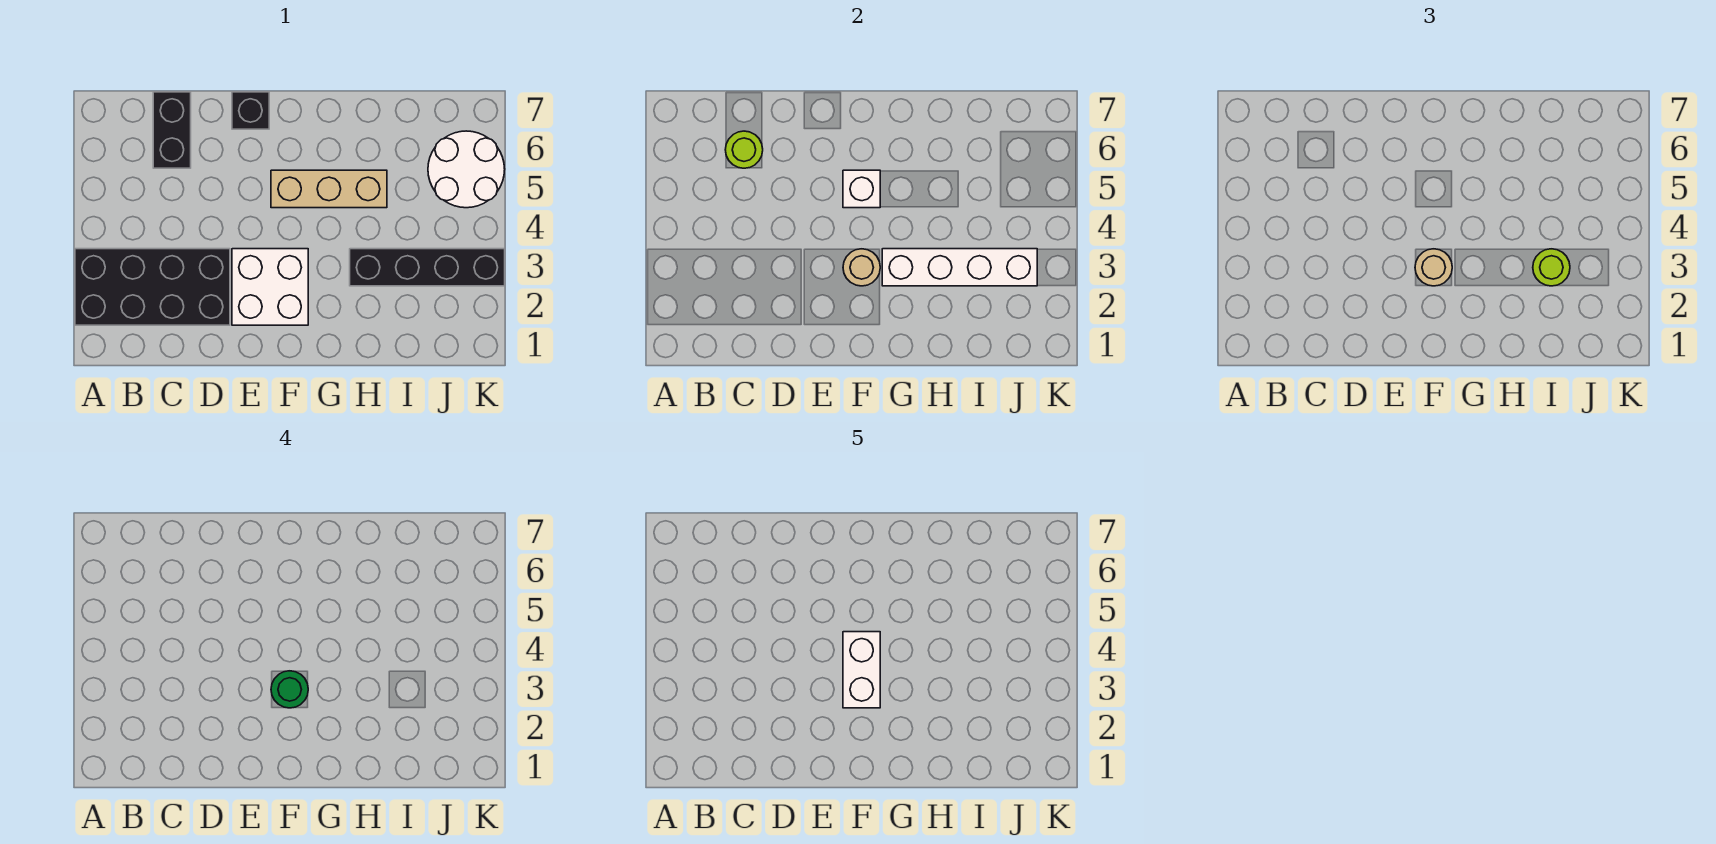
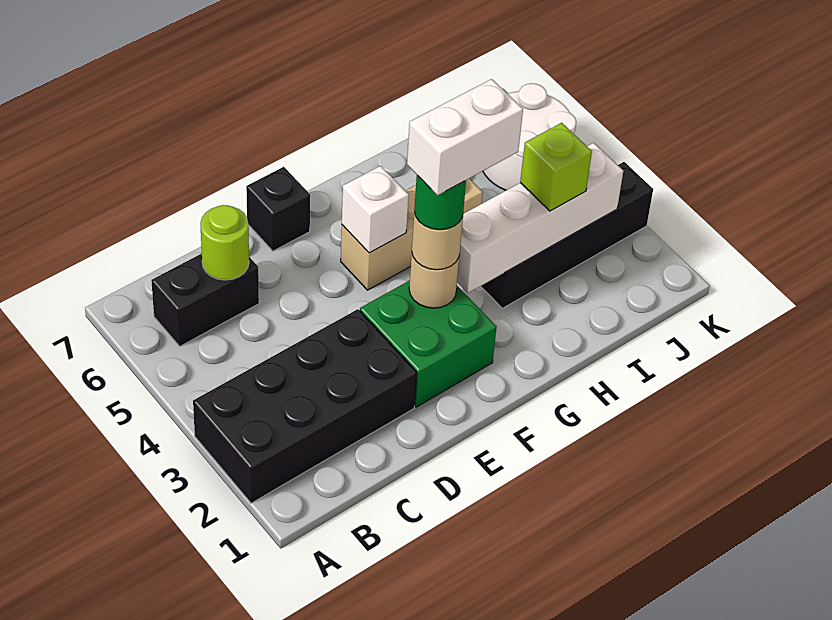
black brick C6:C7 level 1 -> black brick B6:C6 level 1
white brick E2:F3 level 1 -> green brick E2:F3 level 1
white brick F3:F4 level 5 -> white brick F3:G3 level 5
lime round brick I3 level 3 -> lime brick I3 level 3

